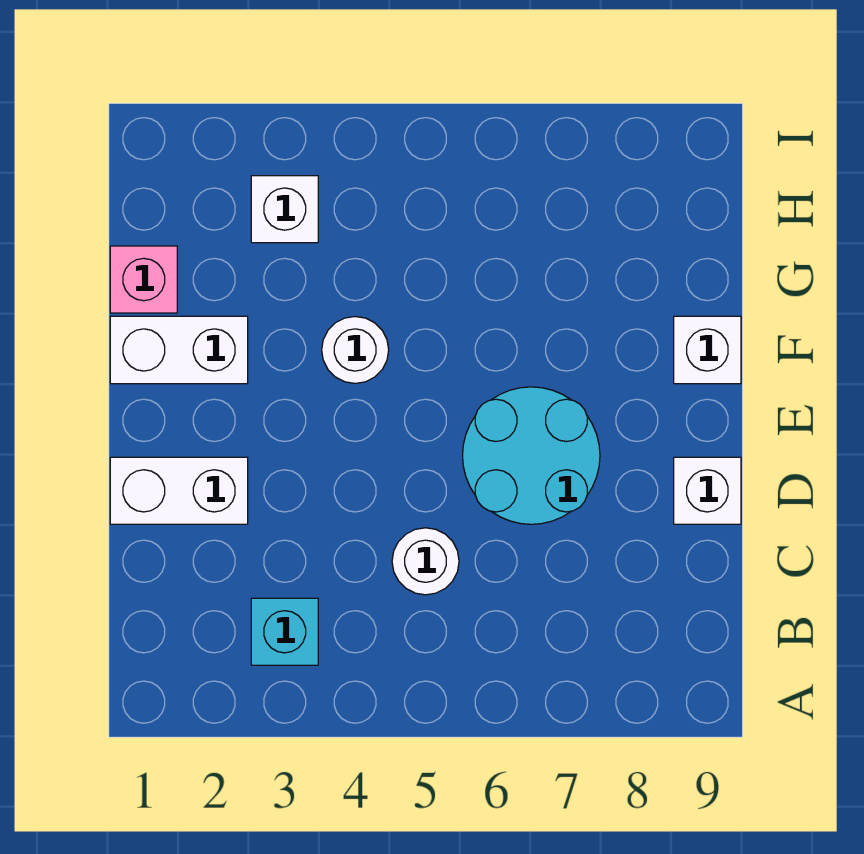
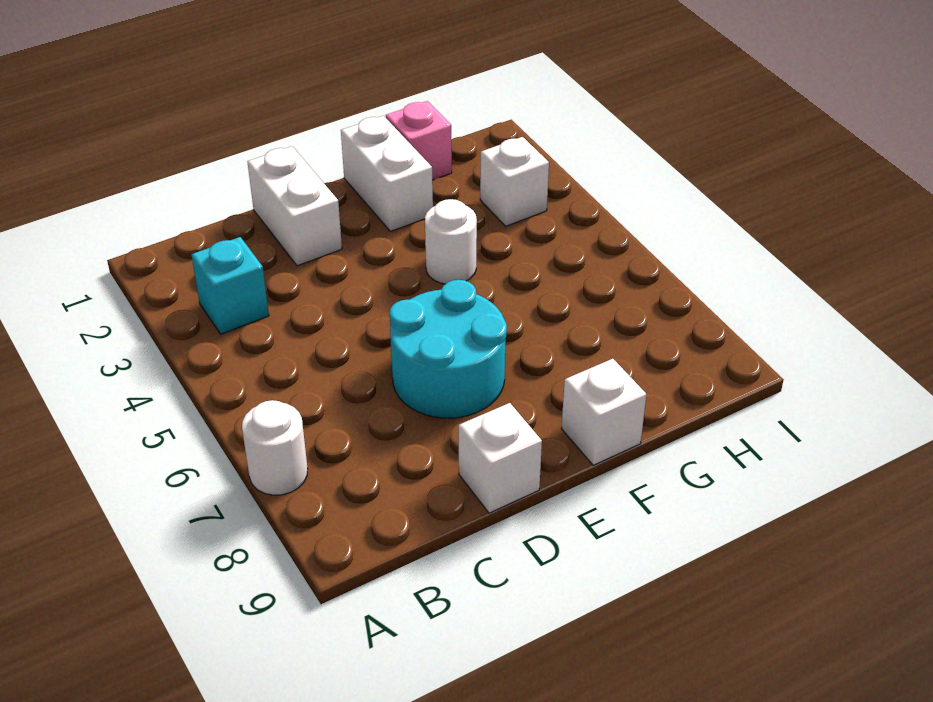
white round brick C5 level 1 -> white round brick A7 level 1

